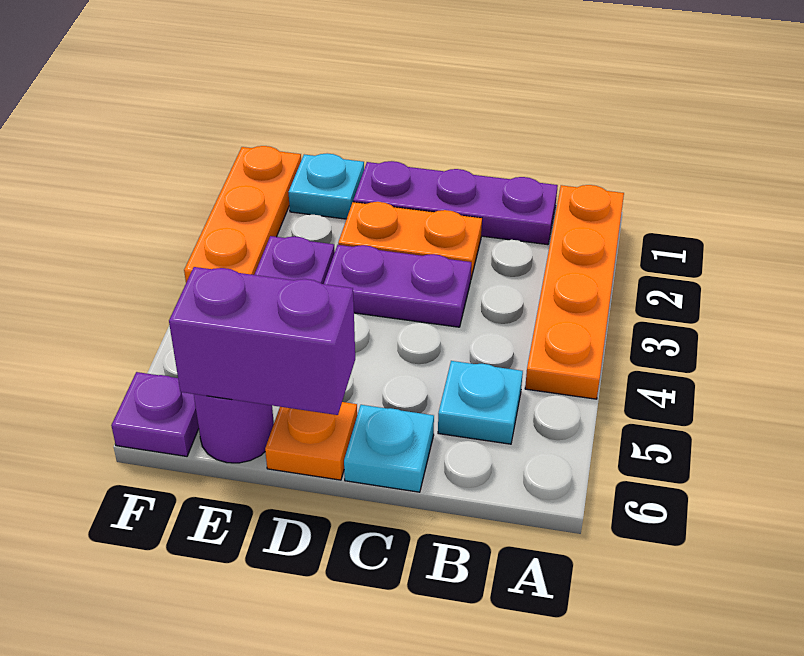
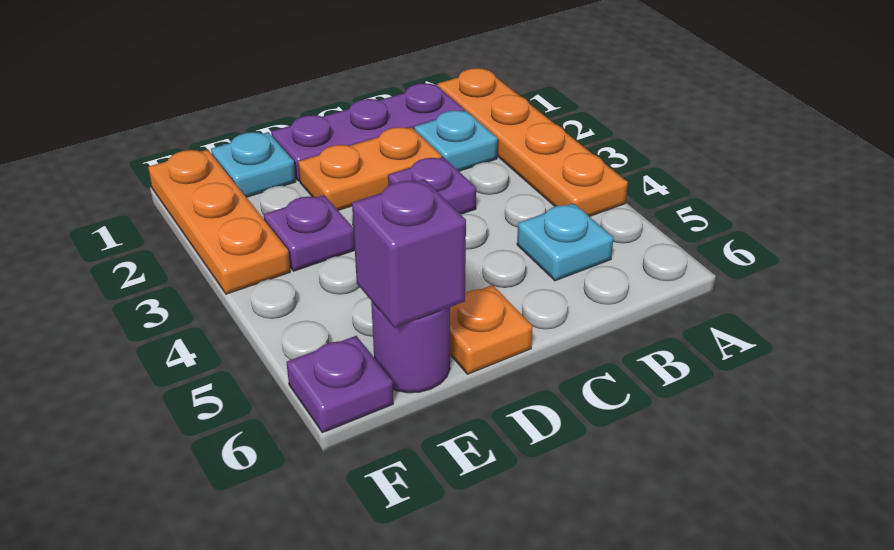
purple plate C3:D3 level 1 -> purple plate C3 level 1
cyan plate C6 level 1 -> cyan plate B2 level 1
purple brick D6:E6 level 2 -> purple brick E6 level 2

